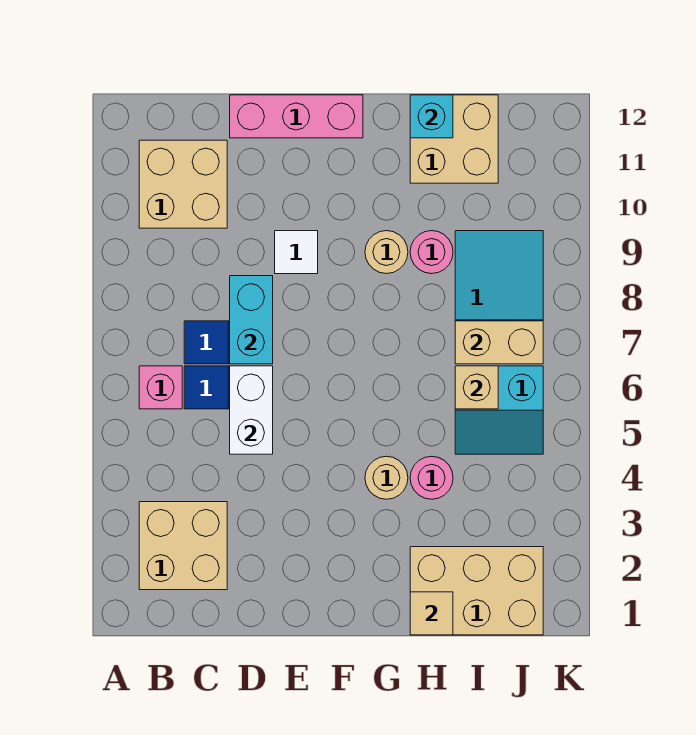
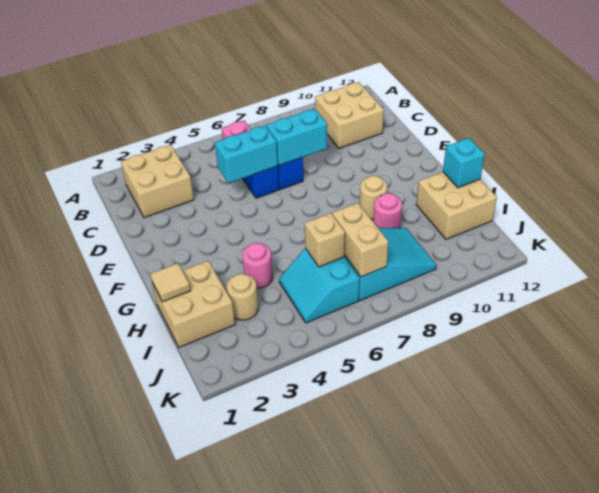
white brick D5:D6 level 2 -> cyan brick D5:D6 level 2
pink brick D12:F12 level 1 -> none
white tile E9 level 1 -> none
tan round brick G4 level 1 -> tan round brick I3 level 1
tan brick H1:J2 level 1 -> tan brick H1:I2 level 1

